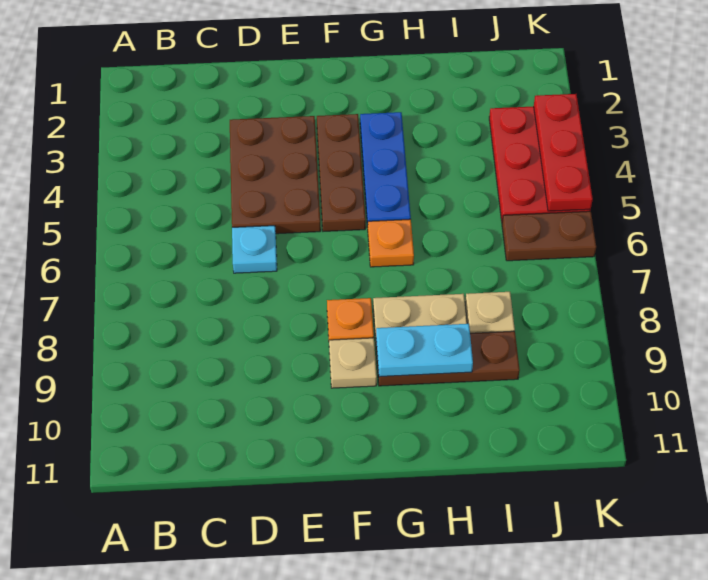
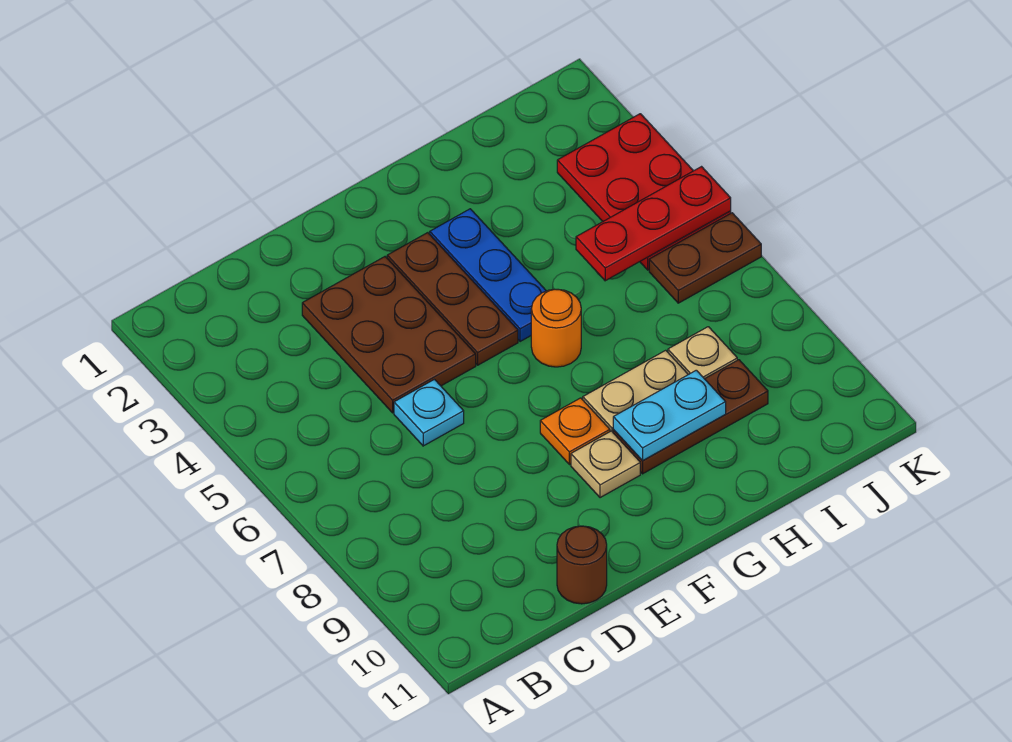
none -> brown round brick D11 level 1
orange plate G6 level 1 -> orange round brick G6 level 1
red plate K3:K5 level 2 -> red plate I5:K5 level 2

